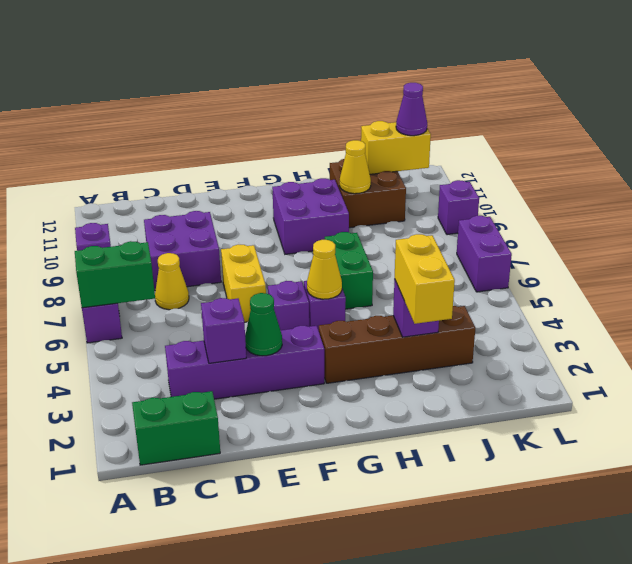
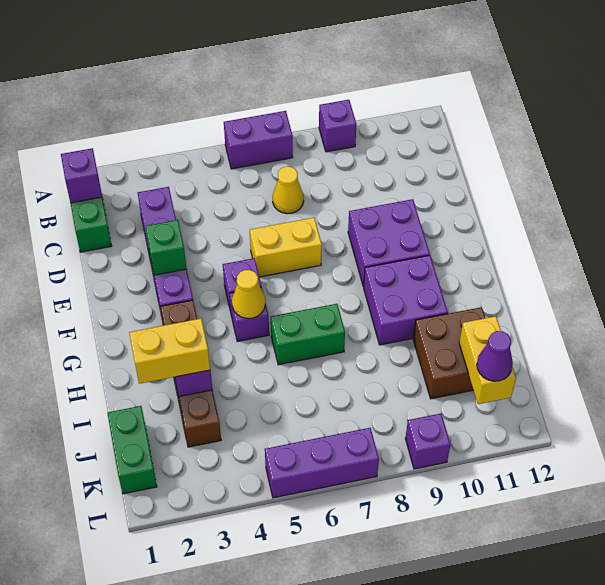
green brick A6:B6 level 2 -> green brick J1:K1 level 1
purple brick C8:D9 level 1 -> purple brick E9:F10 level 1
purple brick D3 level 2 -> purple brick B1 level 2
green cone E3 level 2 -> green brick E3 level 2
yellow cone I10 level 2 -> none
purple brick L6:L7 level 1 -> purple brick L5:L7 level 1

